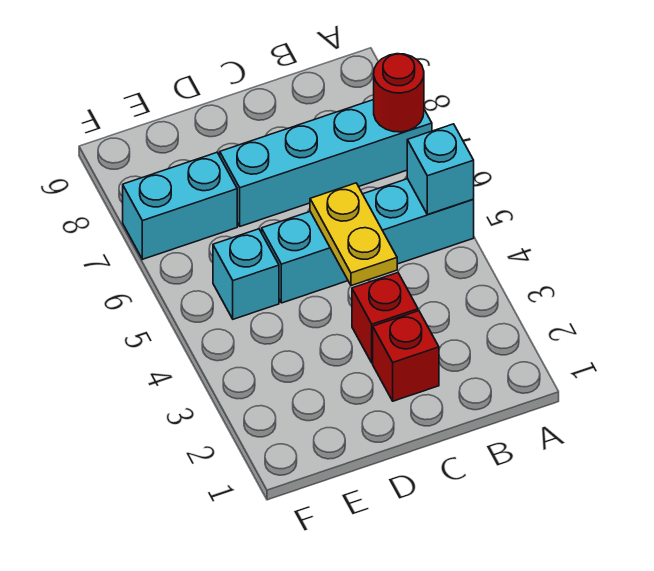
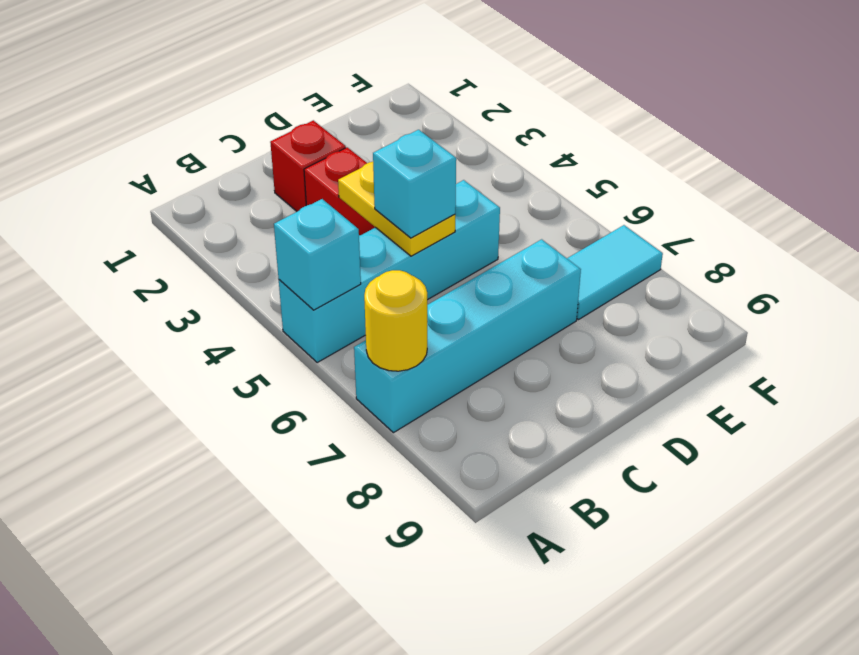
red round brick A7 level 2 -> yellow round brick A7 level 2
cyan brick E5 level 1 -> cyan brick C5 level 3
cyan brick E7:F7 level 1 -> cyan tile E7:F7 level 1

